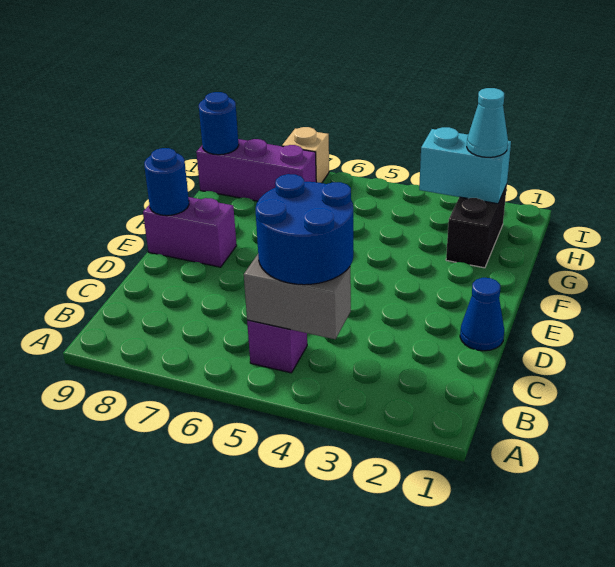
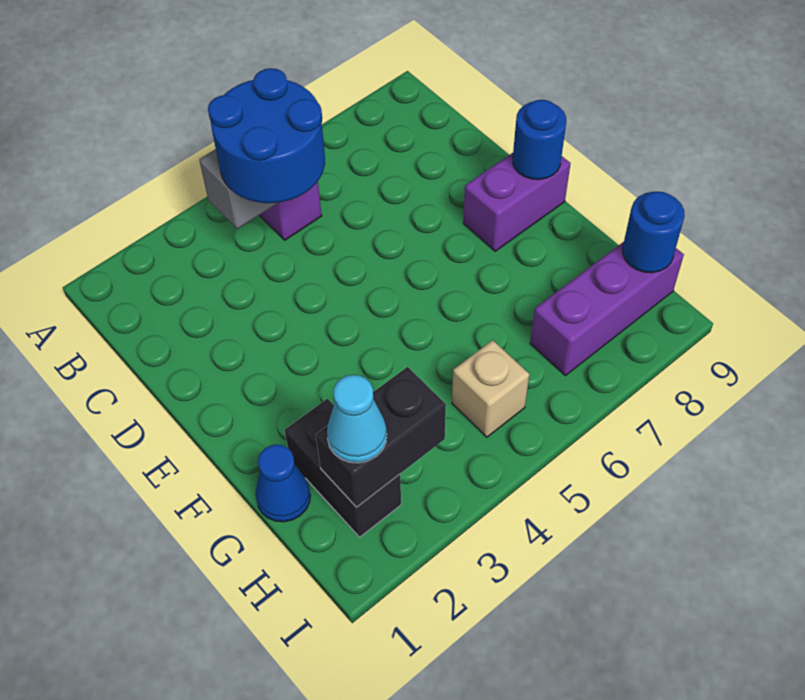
blue cone D1 level 1 -> blue cone G1 level 1
cyan brick H2:H3 level 2 -> black brick H2:H3 level 2
tan brick I7 level 1 -> tan brick H5 level 1

